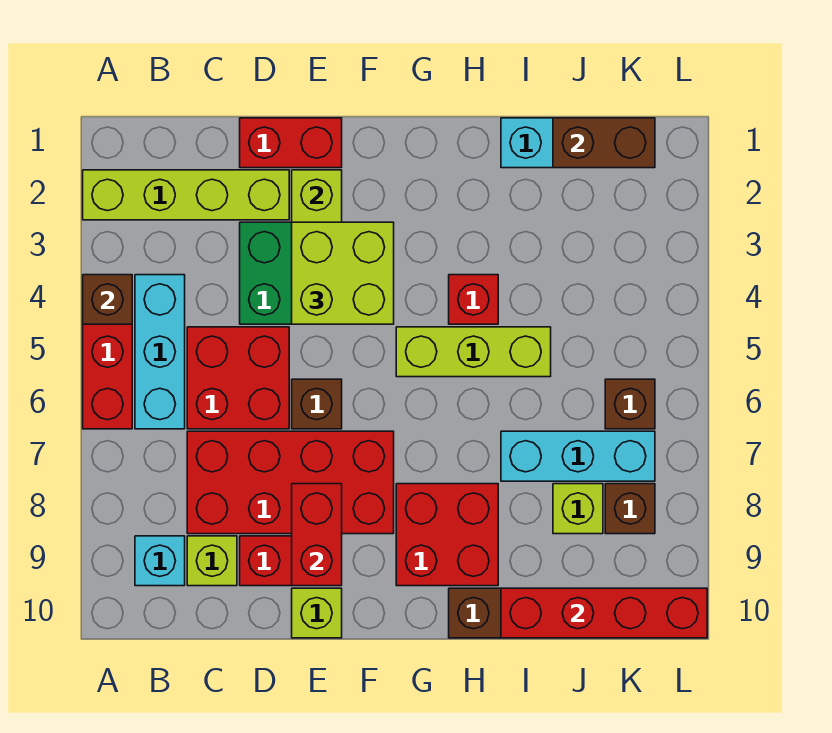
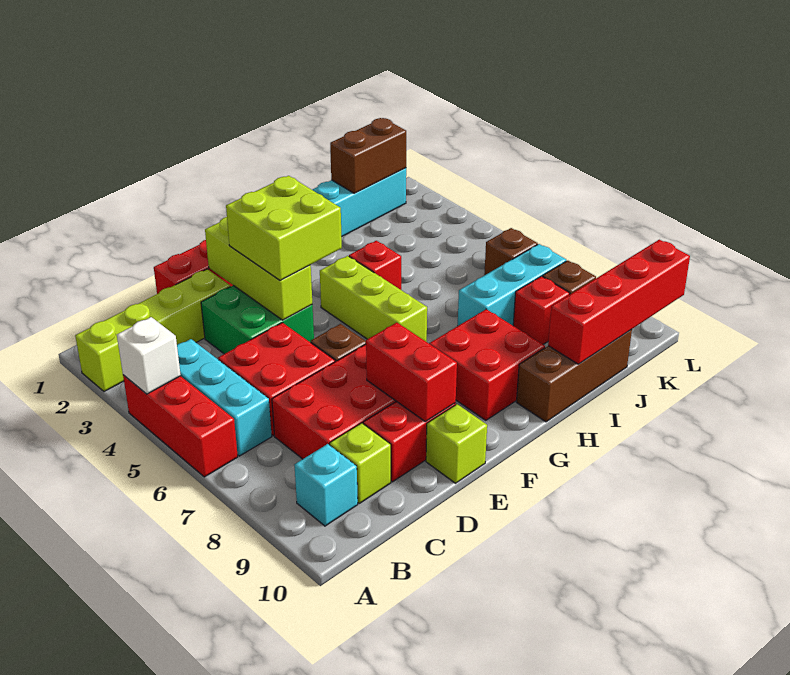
brown brick A4 level 2 -> white brick A4 level 2
lime brick G5:I5 level 1 -> lime brick G4:G6 level 1
lime brick J8 level 1 -> red brick J8 level 1

